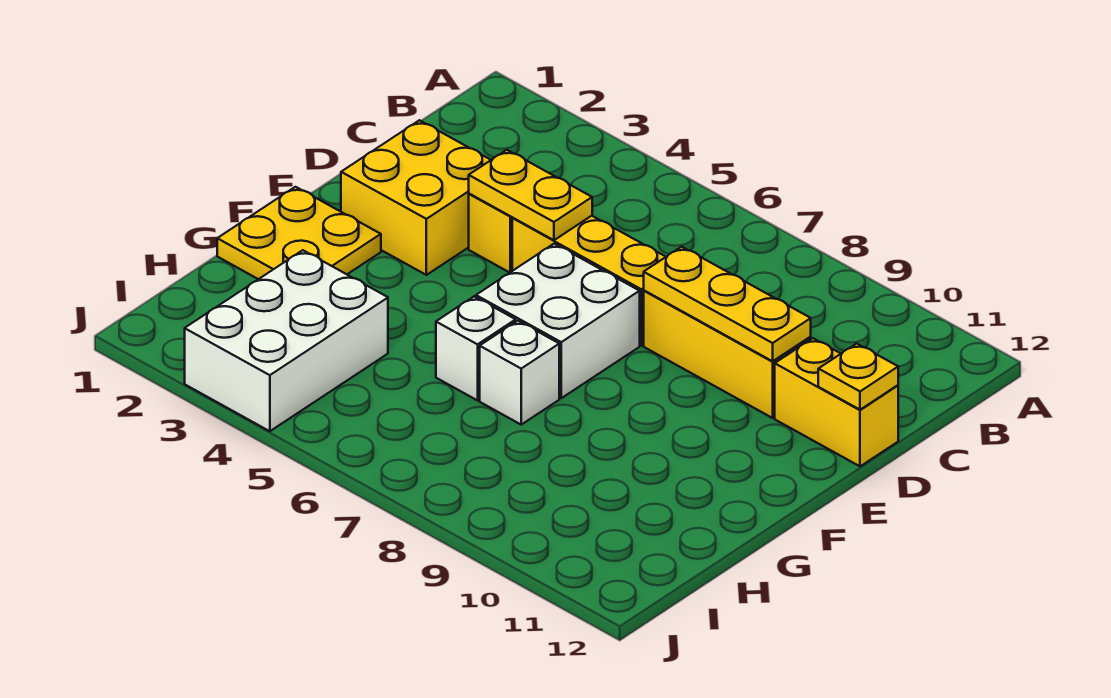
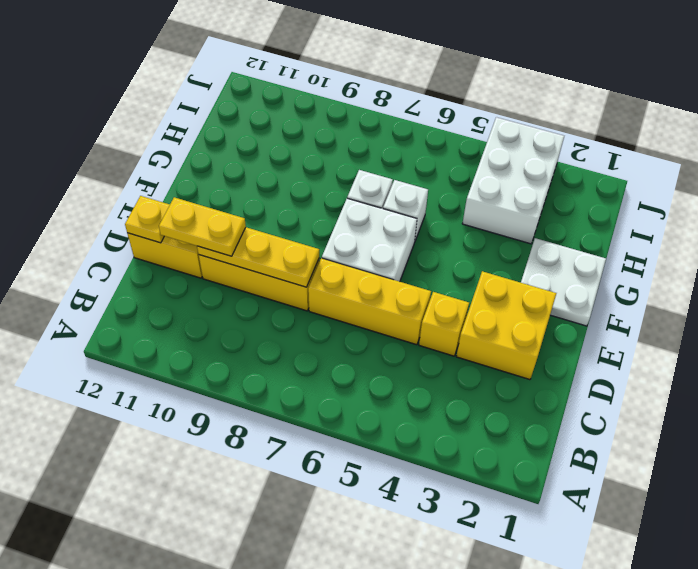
yellow plate D4:D5 level 2 -> yellow plate D10:D11 level 3
yellow plate F1:G2 level 1 -> white plate F1:G2 level 1

